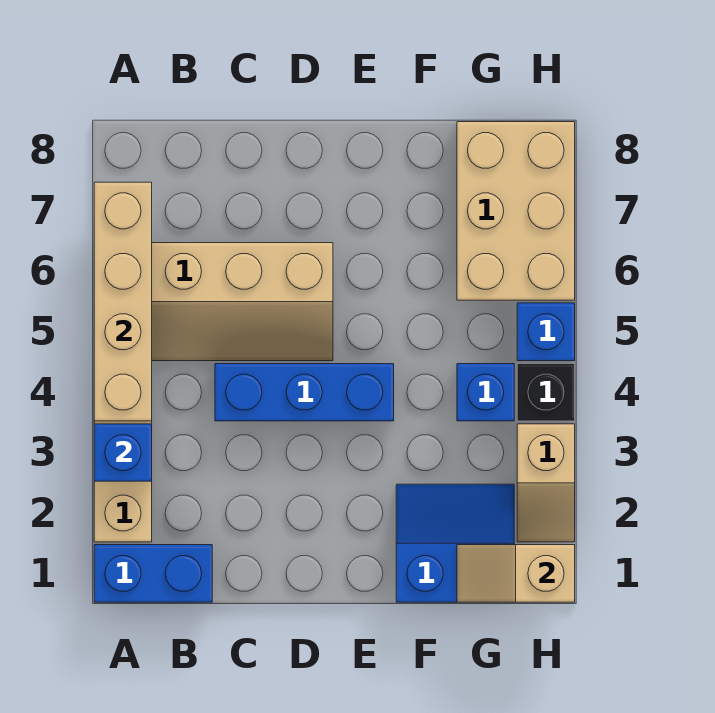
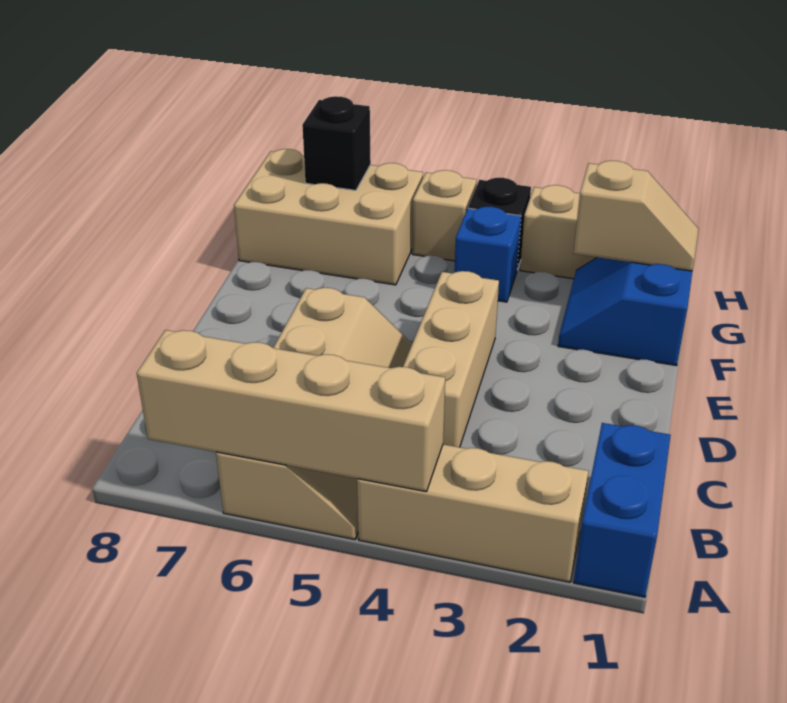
blue brick A3 level 2 -> none
blue brick C4:E4 level 1 -> tan brick C4:E4 level 1
tan slope G1:H1 level 2 top H -> tan slope G1:G2 level 2 top 2
blue brick H5 level 1 -> tan brick H5 level 1
none -> black brick H7 level 2

